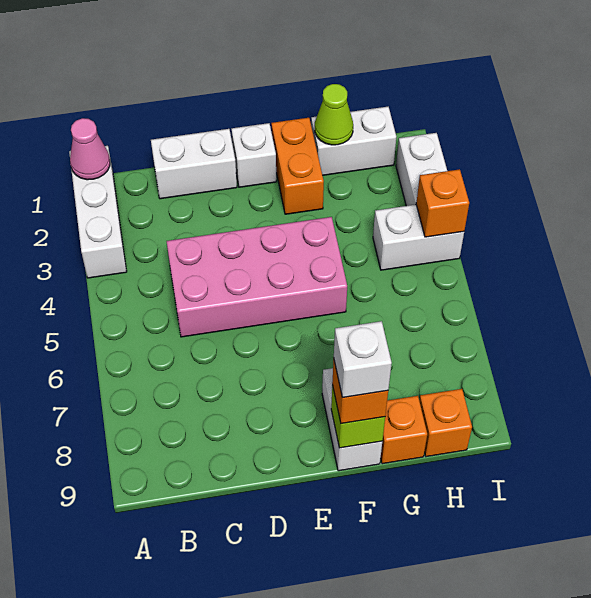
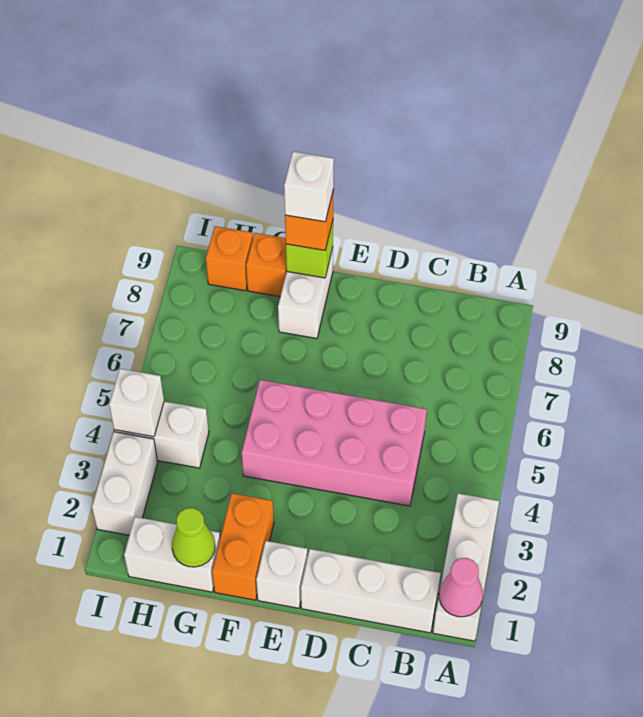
white brick C1:D1 level 1 -> white brick B1:D1 level 1
orange brick I4 level 2 -> white brick I4 level 2

